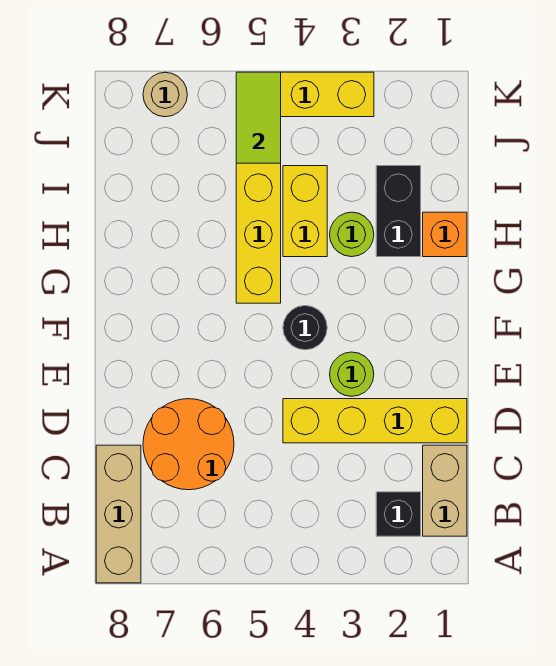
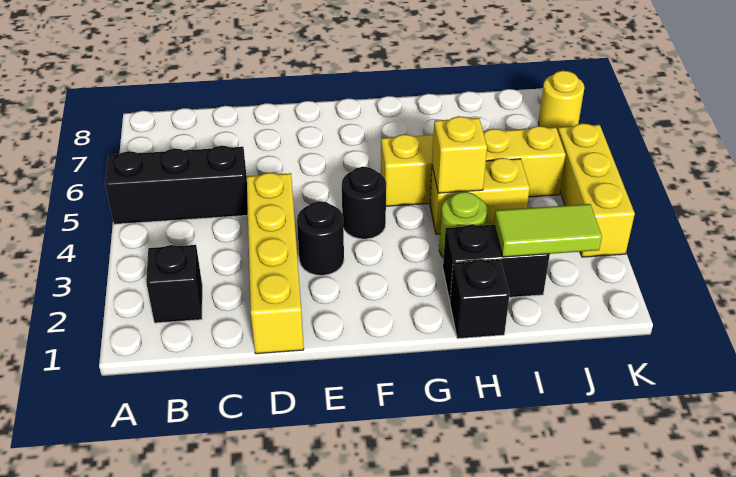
none -> black brick A5:C5 level 1
tan brick A8:C8 level 1 -> none
tan brick B1:C1 level 1 -> none
orange round brick C6:D7 level 1 -> none
lime round brick E3 level 1 -> black round brick E3 level 1
orange brick H1 level 1 -> black brick H1 level 1
none -> yellow brick H4 level 2
lime tile J5:K5 level 2 -> lime tile I2:J2 level 2
tan round brick K7 level 1 -> yellow round brick K7 level 1

